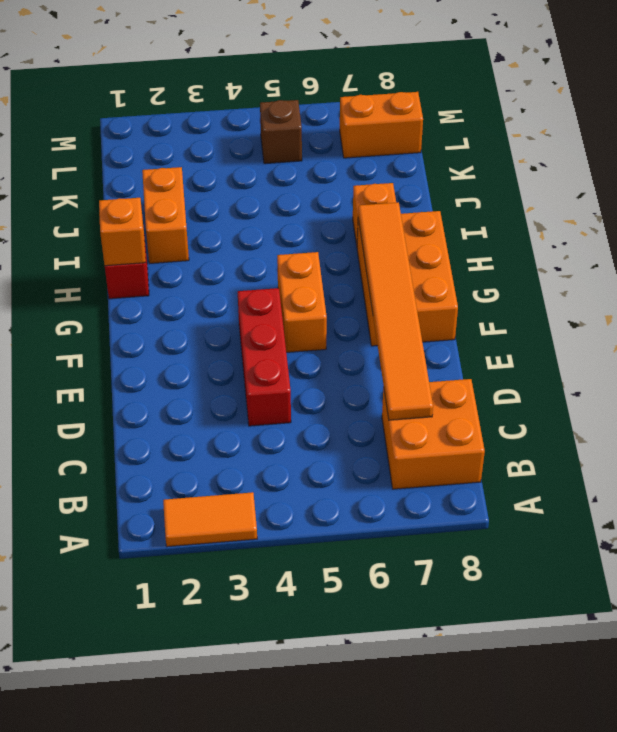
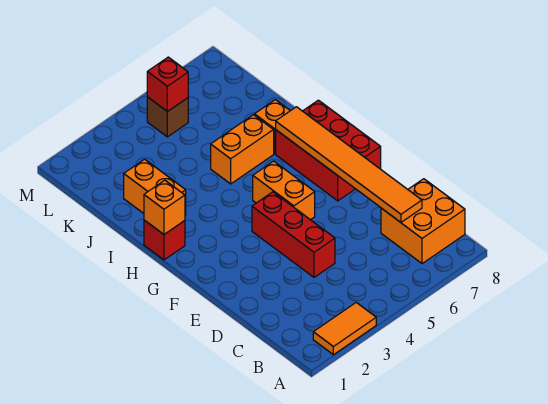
orange brick F7:H8 level 1 -> red brick F7:H8 level 1
none -> red brick L5 level 2
orange brick L7:L8 level 1 -> orange brick I5:I6 level 1

